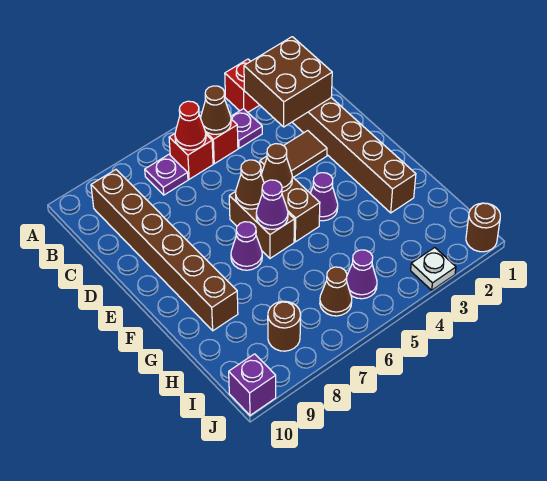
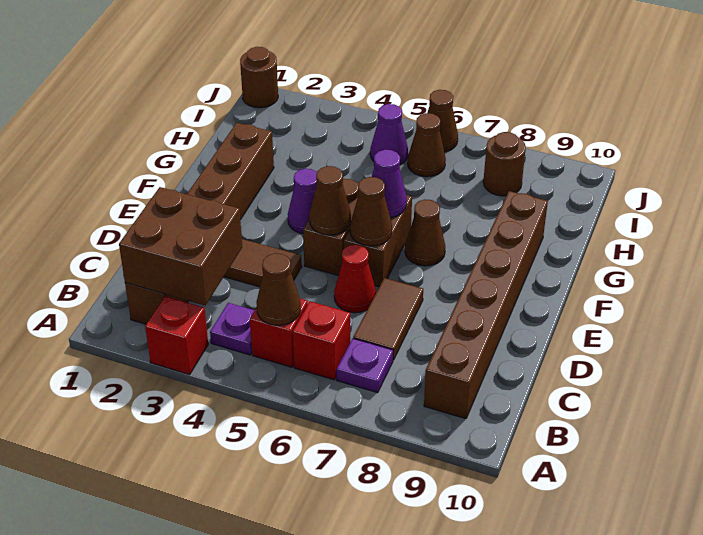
red cone B6 level 2 -> red cone D6 level 1
none -> brown tile C7:D7 level 1
purple cone F7 level 1 -> brown cone F7 level 1
white plate J3 level 1 -> none
none -> brown cone J6 level 1
purple brick J10 level 1 -> none

